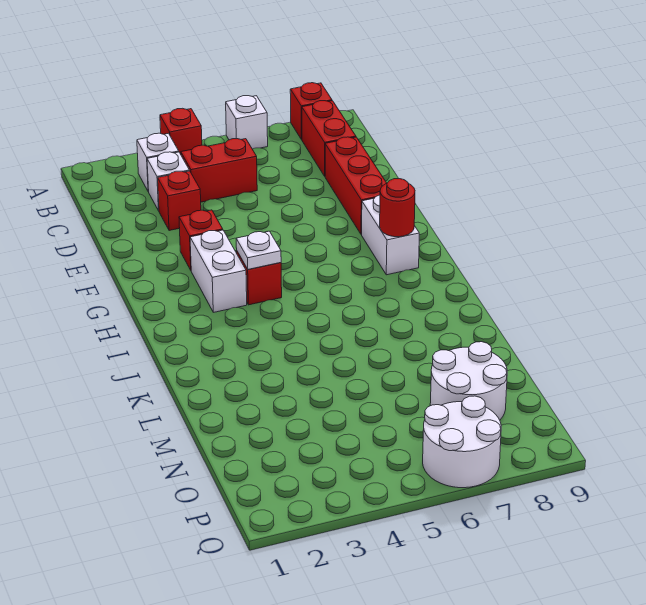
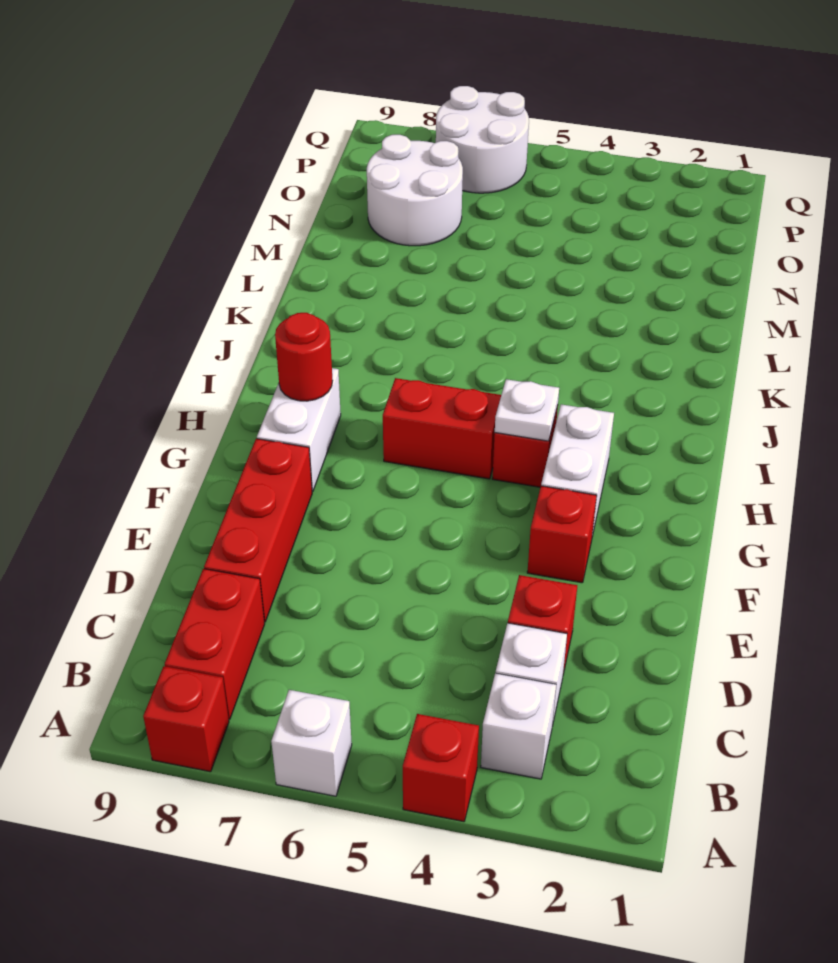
red brick C4:C5 level 1 -> red brick H5:H6 level 1

